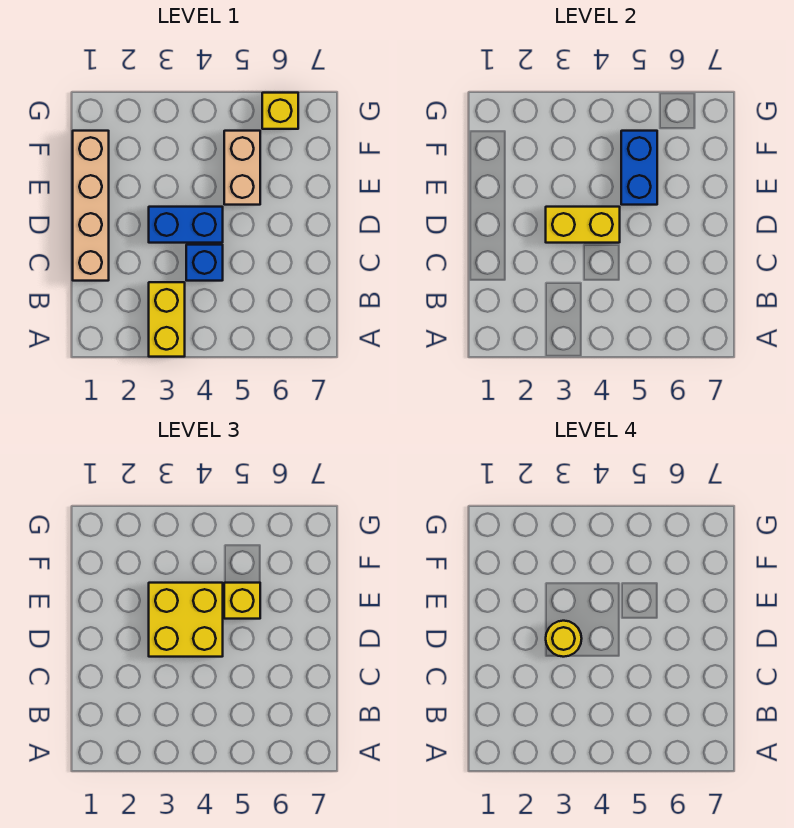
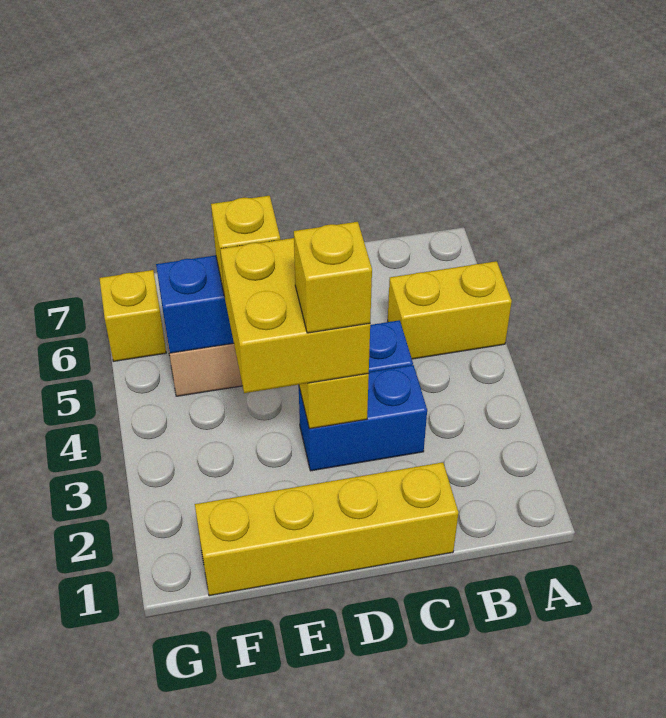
yellow brick A3:B3 level 1 -> yellow brick A5:B5 level 1
tan brick C1:F1 level 1 -> yellow brick C1:F1 level 1
blue brick D3:D4 level 1 -> blue brick C3:D3 level 1
yellow round brick D3 level 4 -> yellow brick D3 level 4

